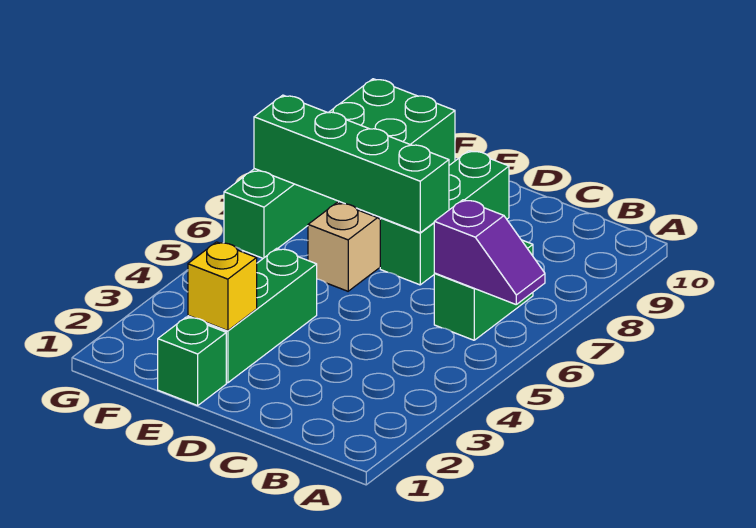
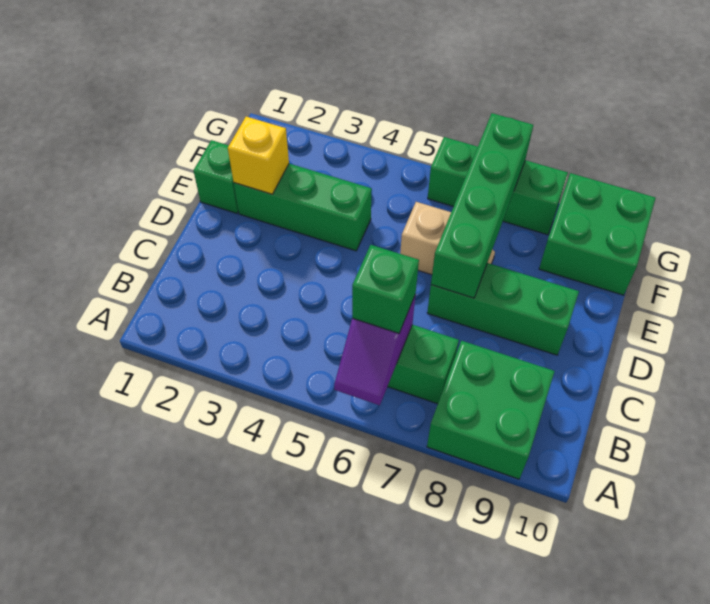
none -> green brick A8:B9 level 1
none -> green brick B6 level 3

